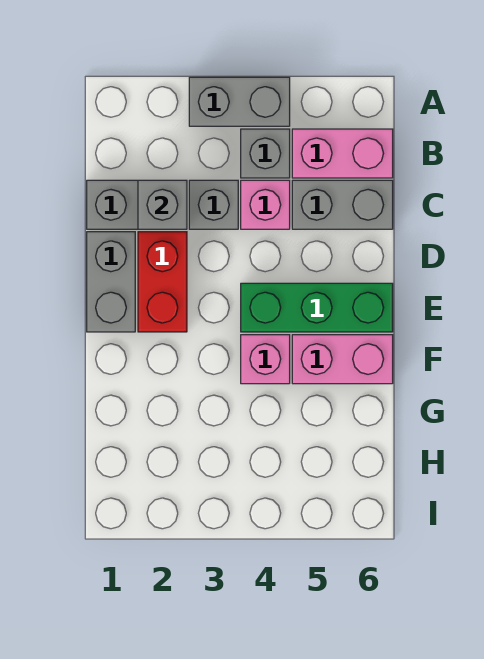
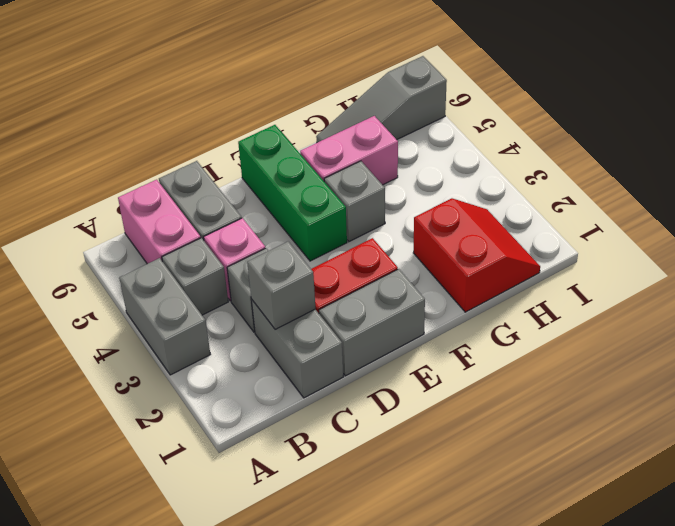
pink brick F4 level 1 -> grey brick F4 level 1
pink brick F5:F6 level 1 -> pink brick F5:G5 level 1
none -> red slope G1:H2 level 1 top G
none -> grey slope G6:I6 level 1 top I

